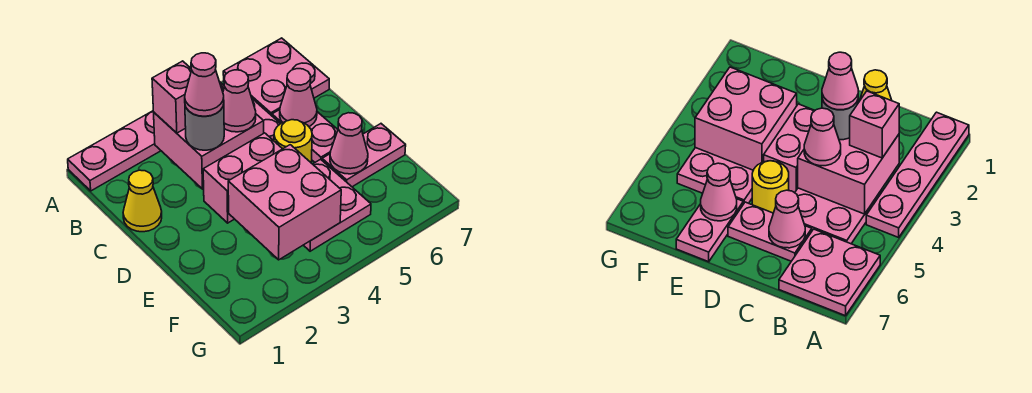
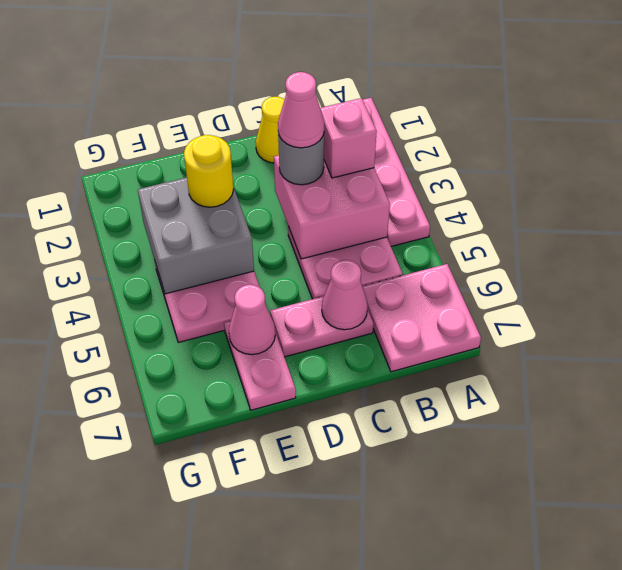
pink cone C4 level 3 -> none
pink brick D3:D4 level 1 -> none
yellow round brick D5 level 1 -> yellow round brick E3 level 3
pink brick E3:F4 level 2 -> grey brick E3:F4 level 2

